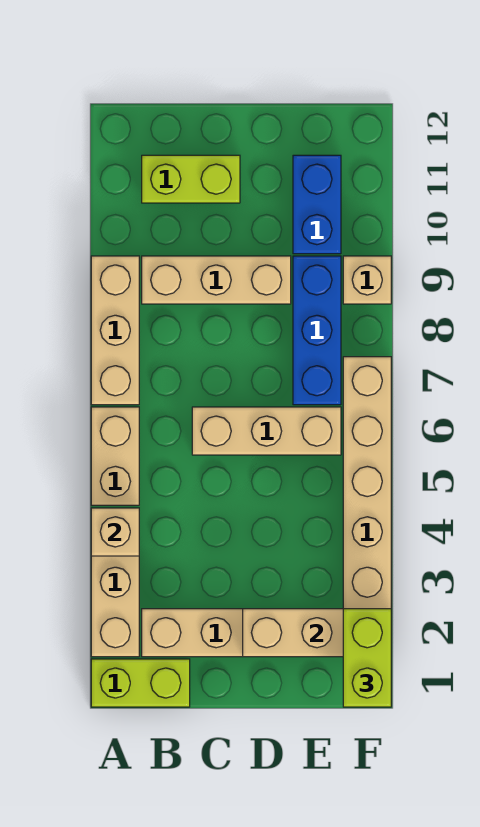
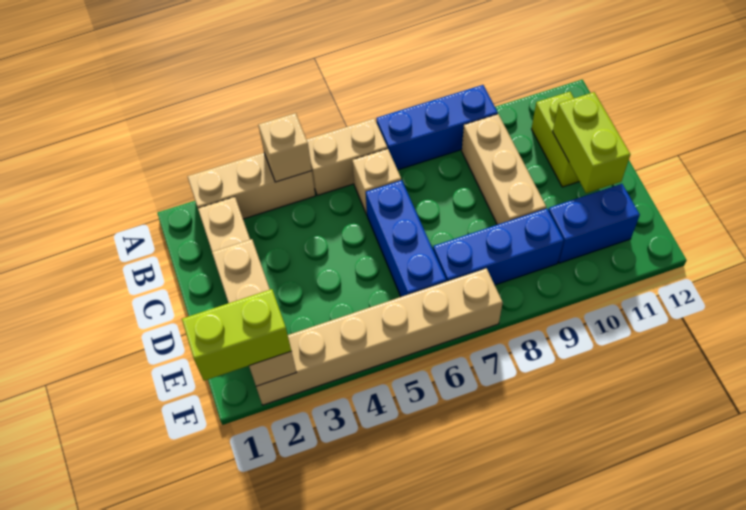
lime brick A1:B1 level 1 -> lime brick C11:D11 level 2
tan brick A7:A9 level 1 -> blue brick A7:A9 level 1
tan brick C6:E6 level 1 -> blue brick C6:E6 level 1
tan brick F9 level 1 -> tan brick B6 level 1

